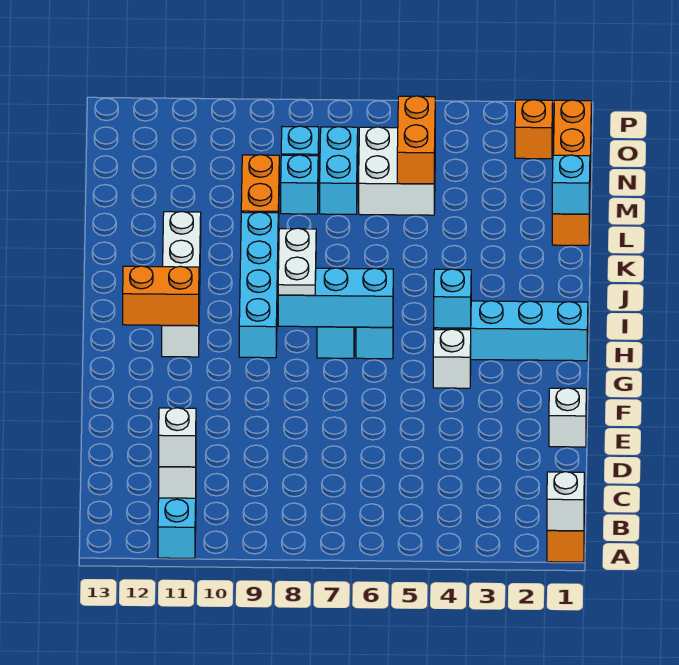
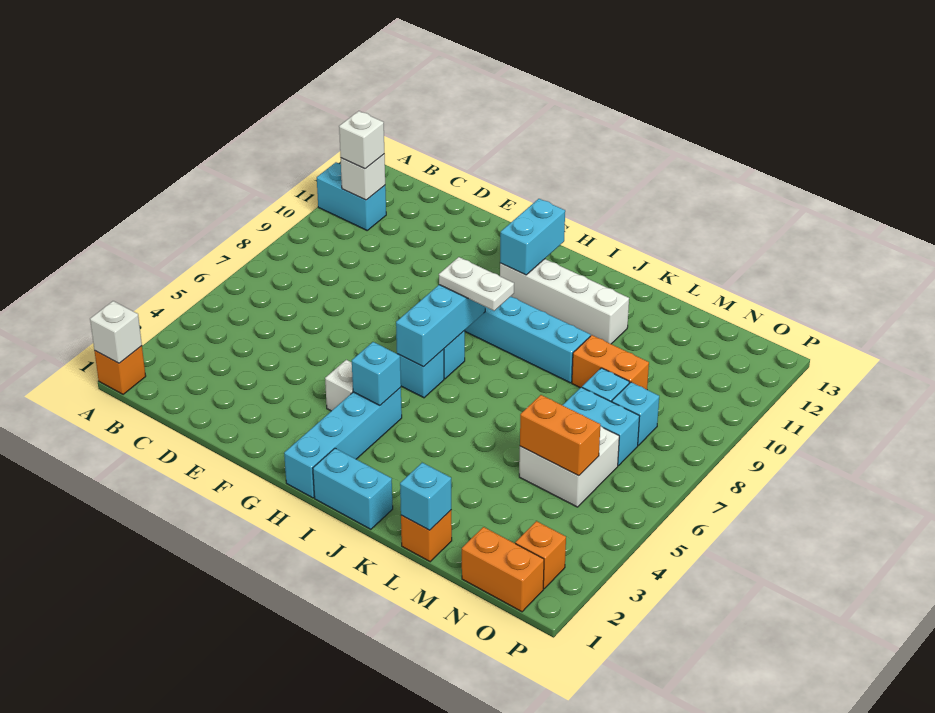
white brick E1 level 1 -> none
orange brick H11:H12 level 2 -> cyan brick H11:H12 level 2
none -> cyan brick I1:J1 level 1

